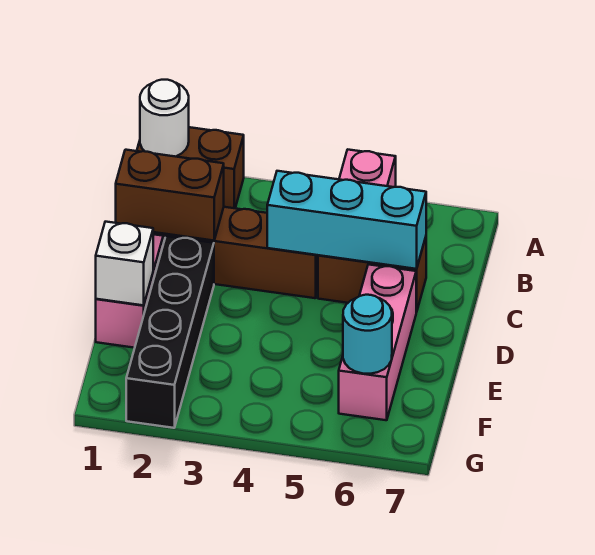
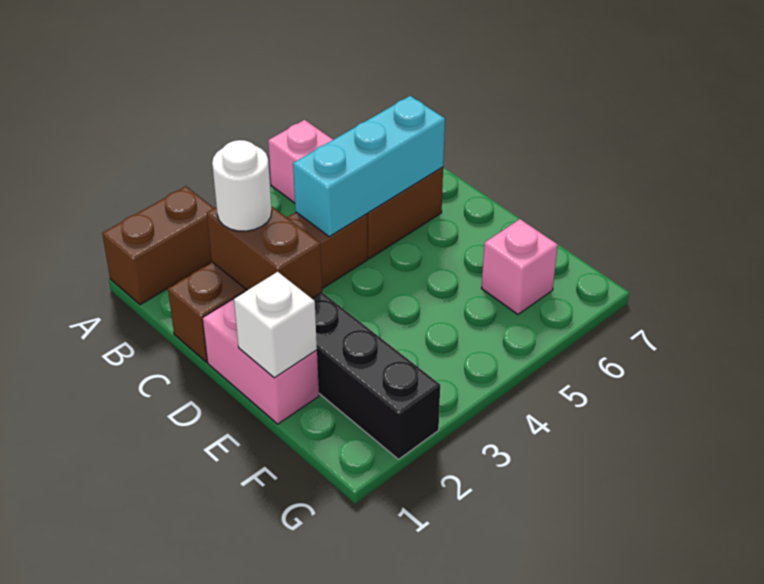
white round brick A1 level 2 -> white round brick C2 level 3
brown brick C1:C2 level 2 -> brown brick C2:D2 level 2
pink brick D6:F6 level 1 -> pink brick F6 level 1
cyan round brick F6 level 2 -> none

